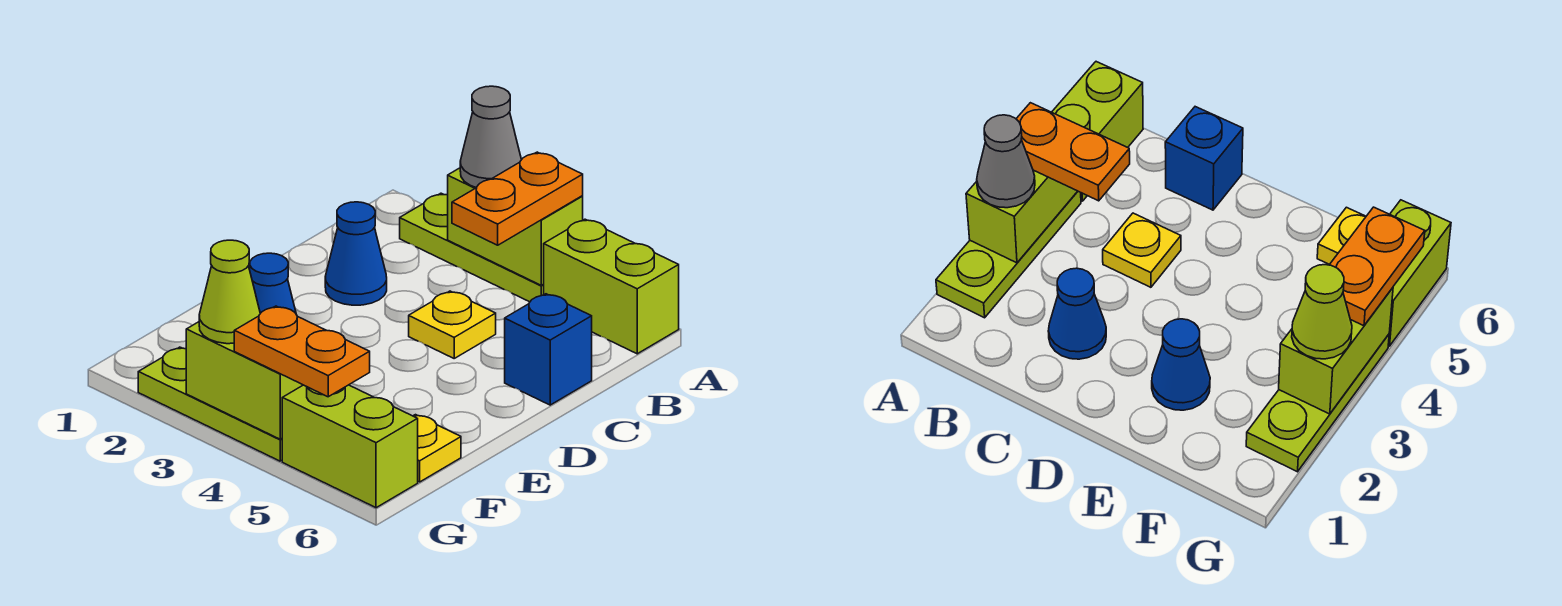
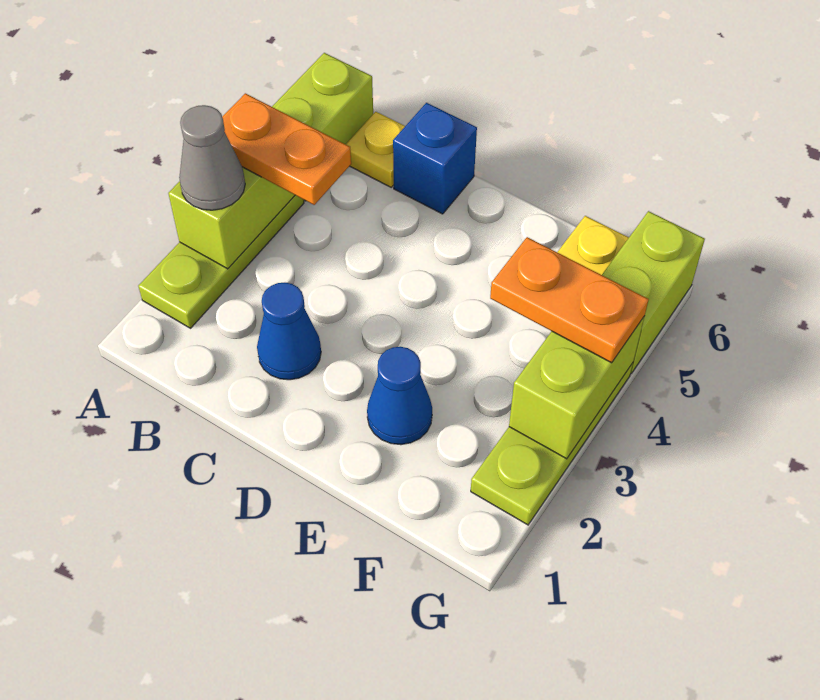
yellow plate C4 level 1 -> yellow plate B6 level 1
lime cone G3 level 3 -> none
orange plate G4:G5 level 3 -> orange plate F4:G4 level 3

